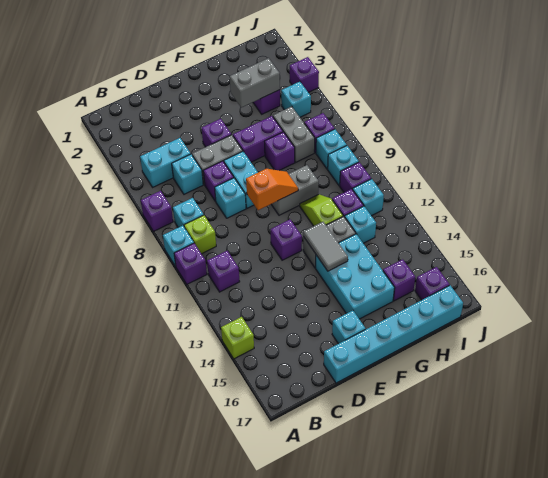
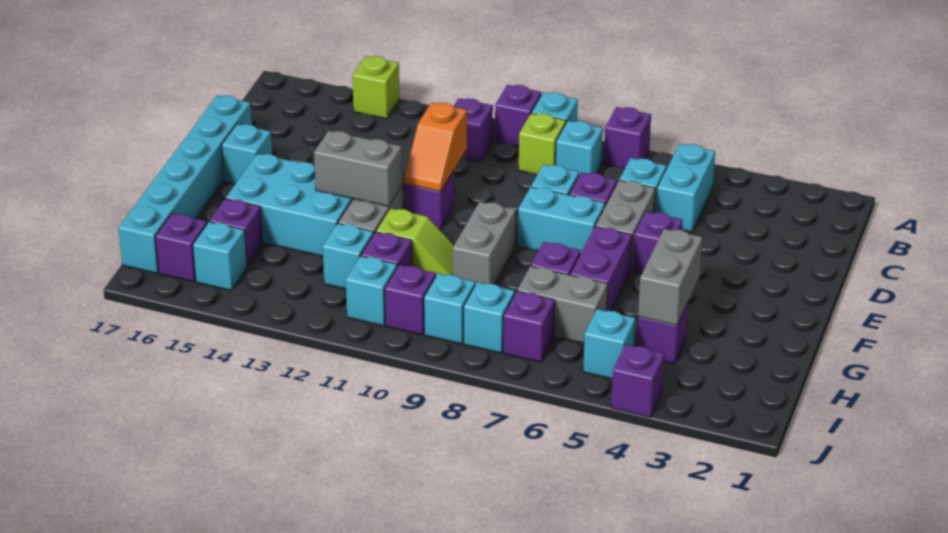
orange slope E9:F9 level 2 top E -> orange slope D11:E11 level 2 top D
grey tile F12:F13 level 2 -> grey brick F12:F13 level 2
none -> cyan brick I15 level 1

